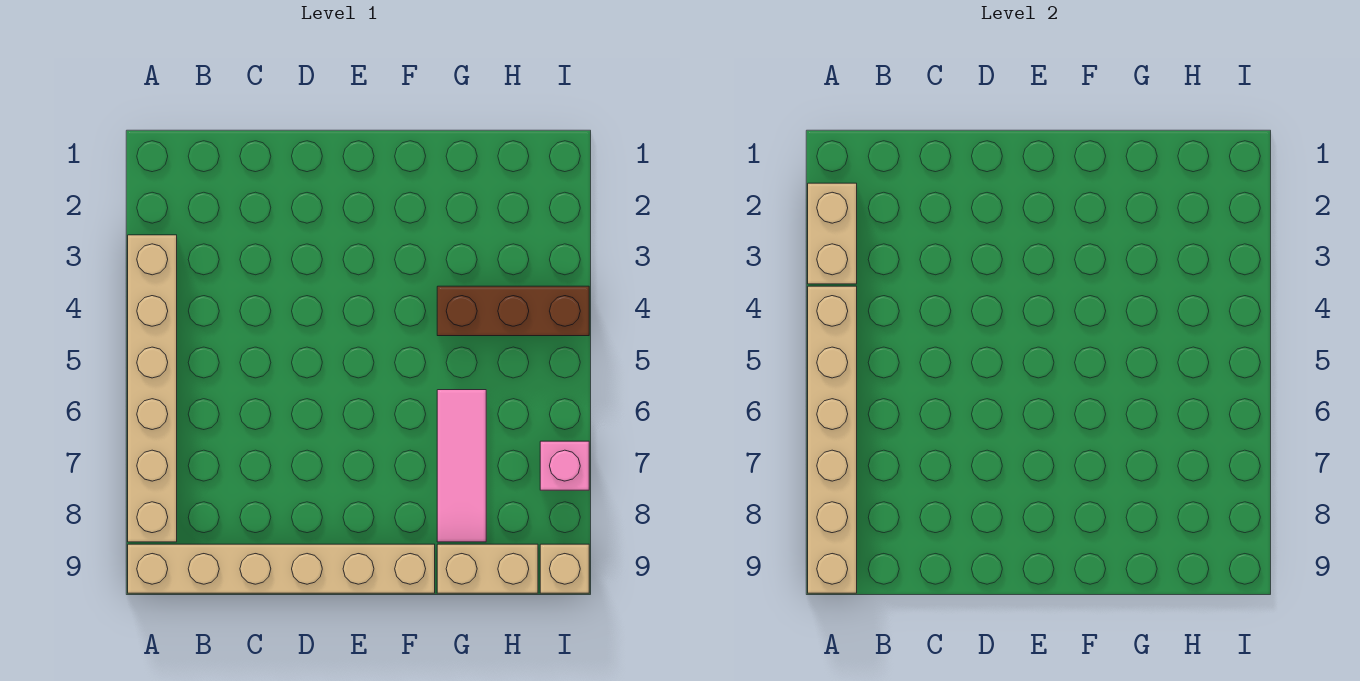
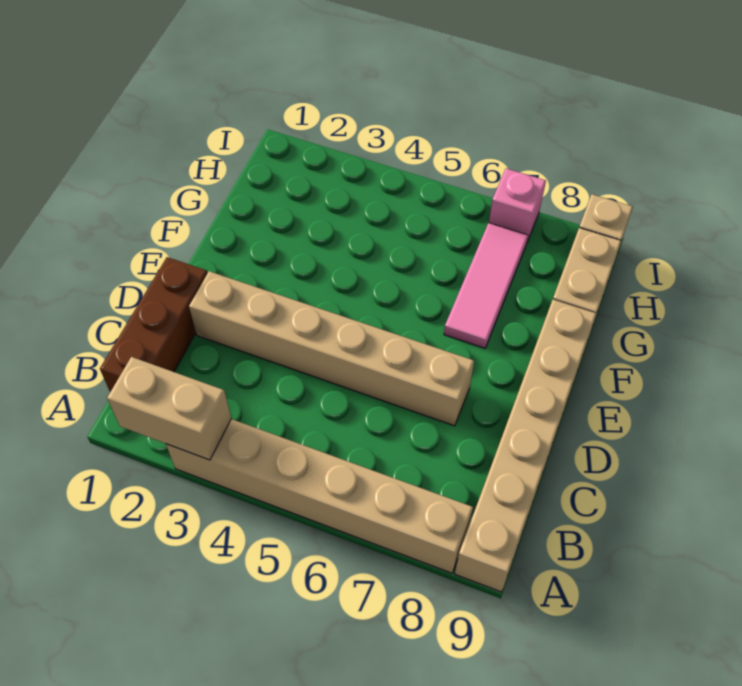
tan brick A4:A9 level 2 -> tan brick D2:D7 level 1
brown brick G4:I4 level 1 -> brown brick B1:D1 level 1
pink tile G6:G8 level 1 -> pink tile F7:H7 level 1

